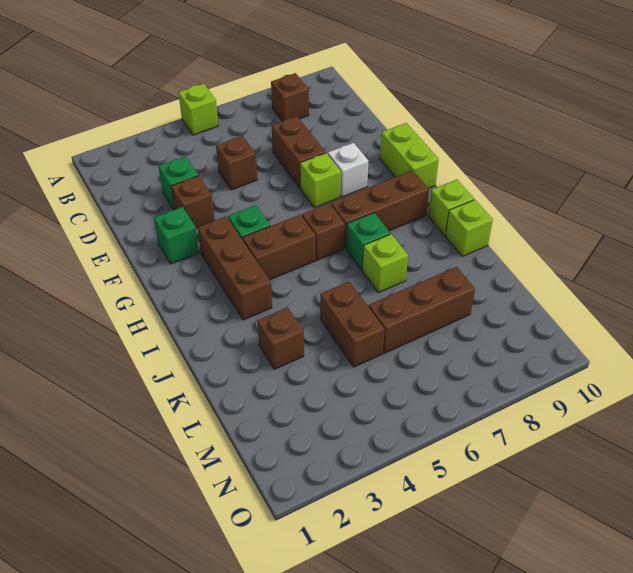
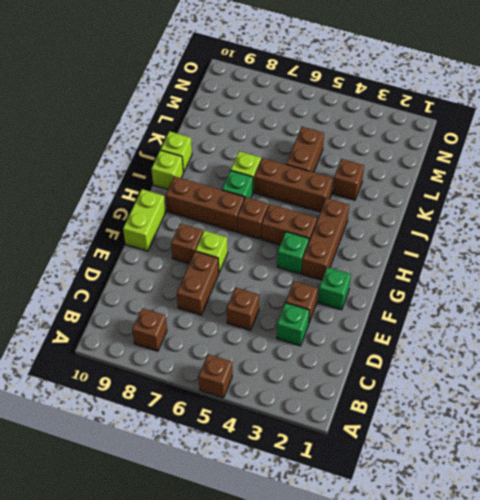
lime brick A5 level 1 -> brown brick A5 level 1
white brick F8 level 1 -> brown brick F8 level 1
brown brick L6:L8 level 1 -> brown brick J4:J6 level 1

